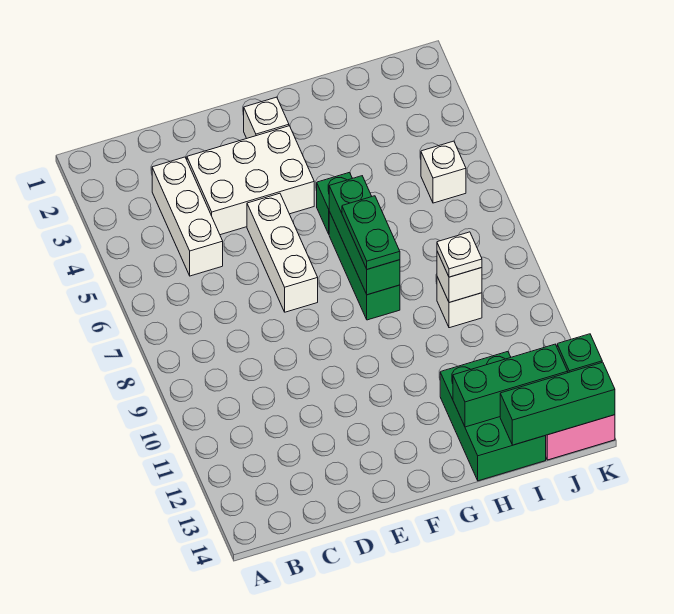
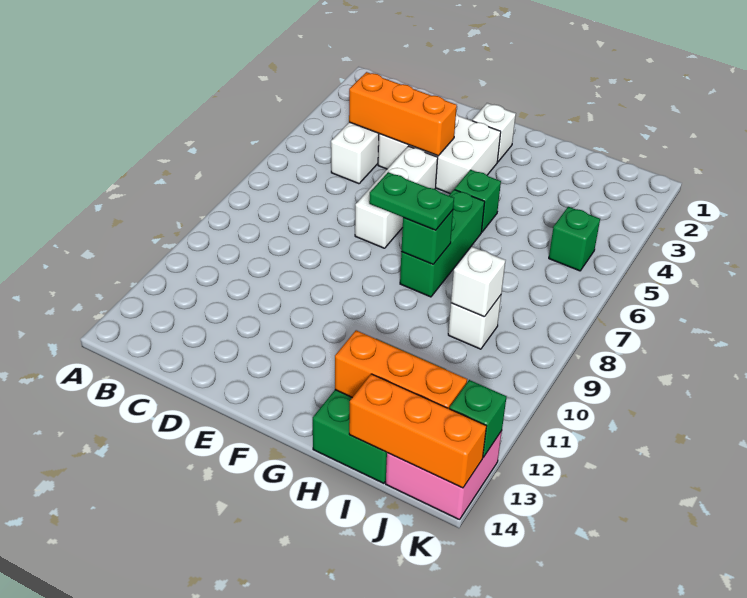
none -> orange brick C4:E4 level 2
green brick G6:G8 level 2 -> green brick G8 level 2
green plate G7:G8 level 3 -> green plate F8:G8 level 3
green brick H13:J13 level 2 -> orange brick H13:J13 level 2
white plate I9 level 3 -> none
green brick I14:K14 level 2 -> orange brick I14:K14 level 2
white brick J5 level 1 -> green brick J5 level 1

